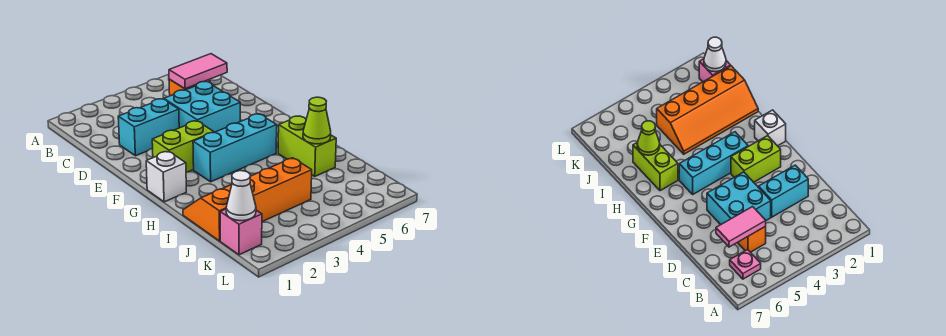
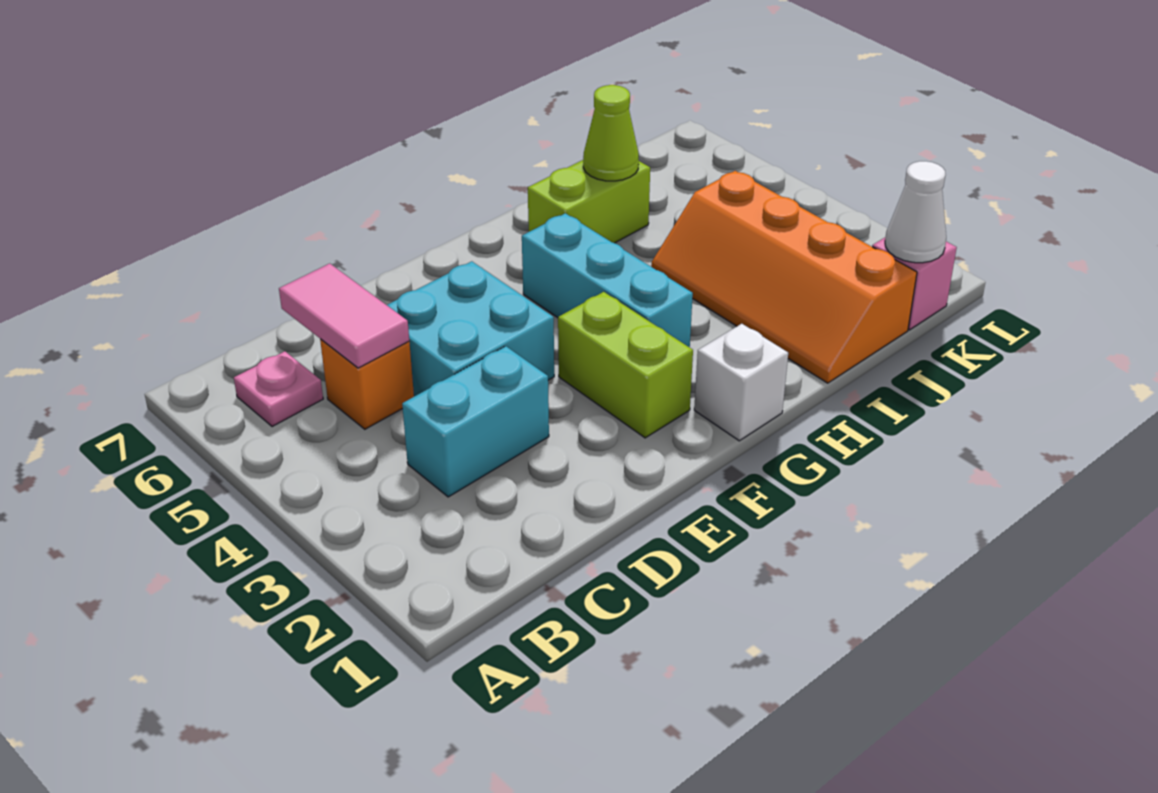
cyan brick D2:D3 level 1 -> cyan brick C3:D3 level 1

